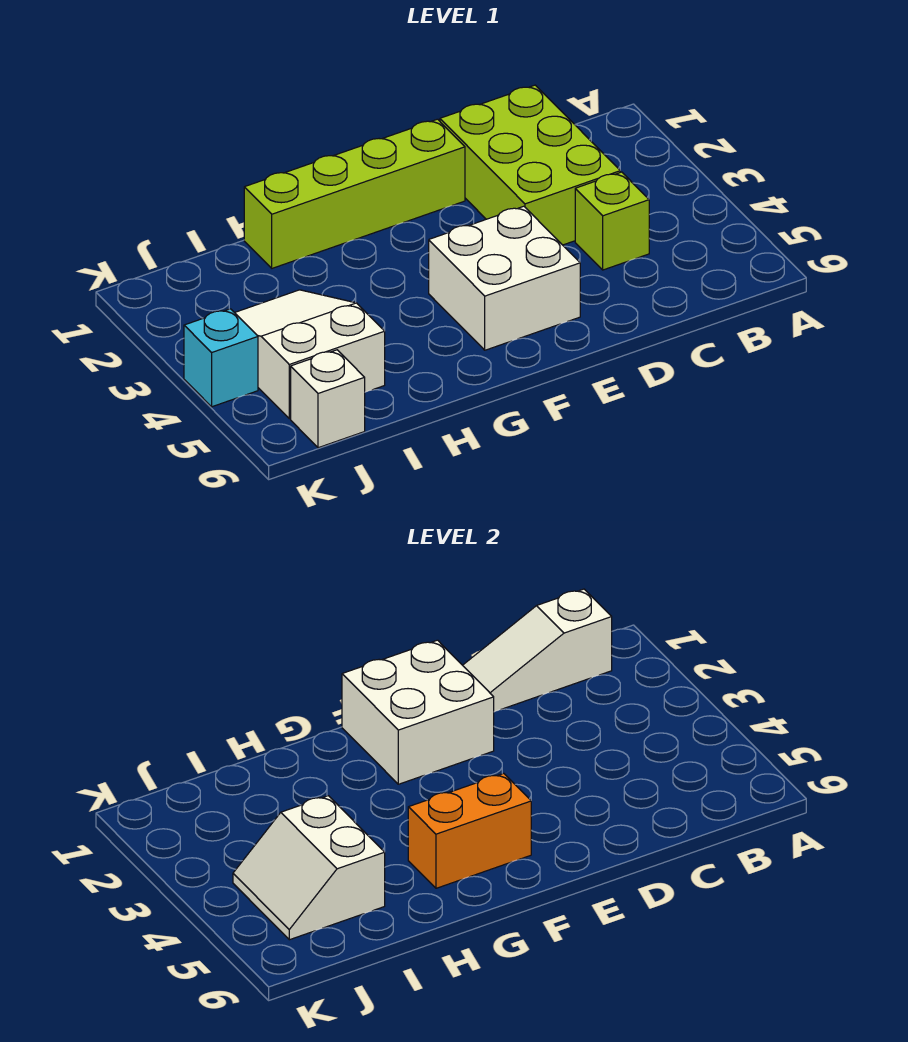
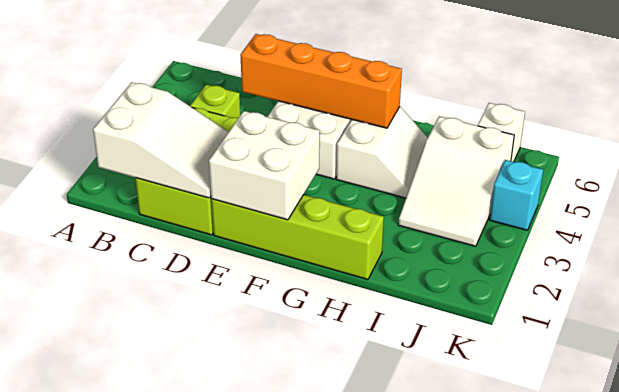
white slope B1:D1 level 2 top B -> white slope B1:D2 level 2 top B
orange brick F5:G5 level 2 -> orange brick D5:G5 level 2
white slope I4:J5 level 2 top I -> white slope G4:H5 level 1 top G

